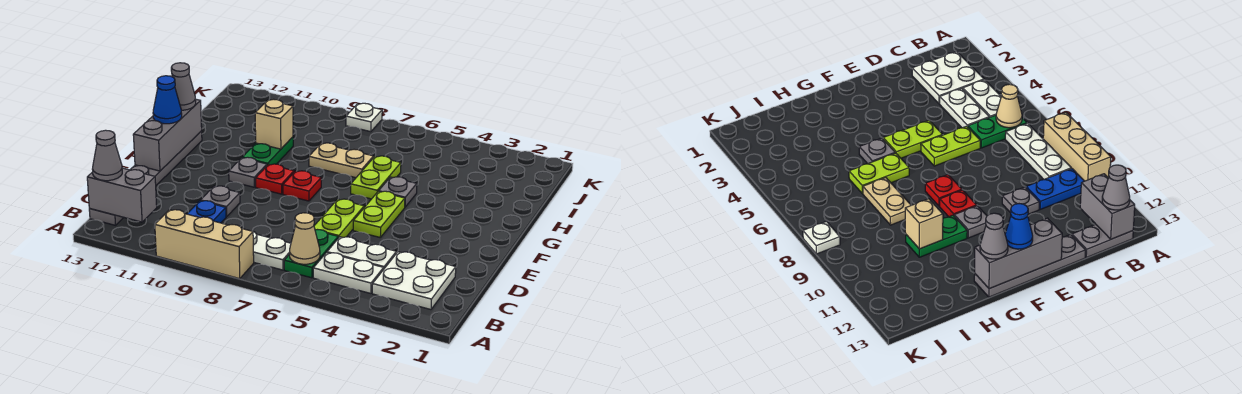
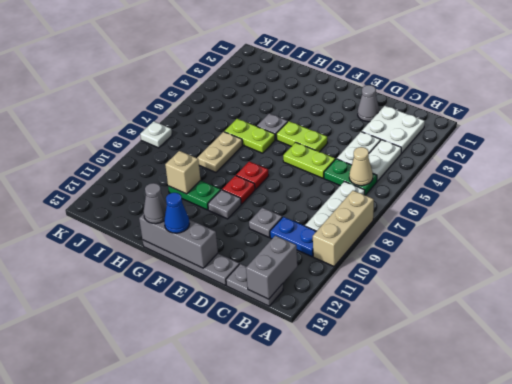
grey cone B13 level 3 -> grey cone D2 level 1

